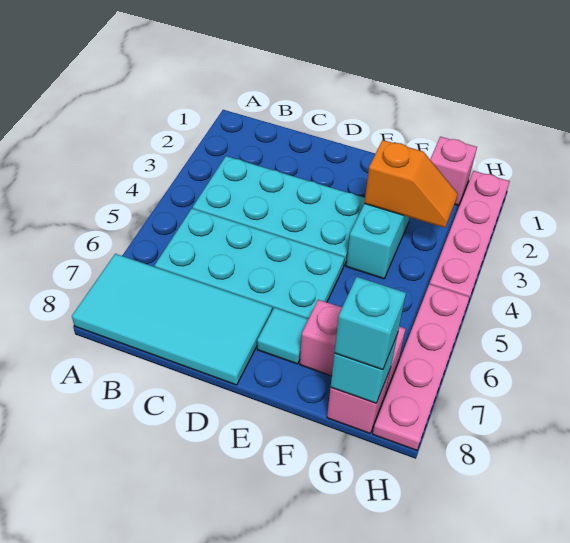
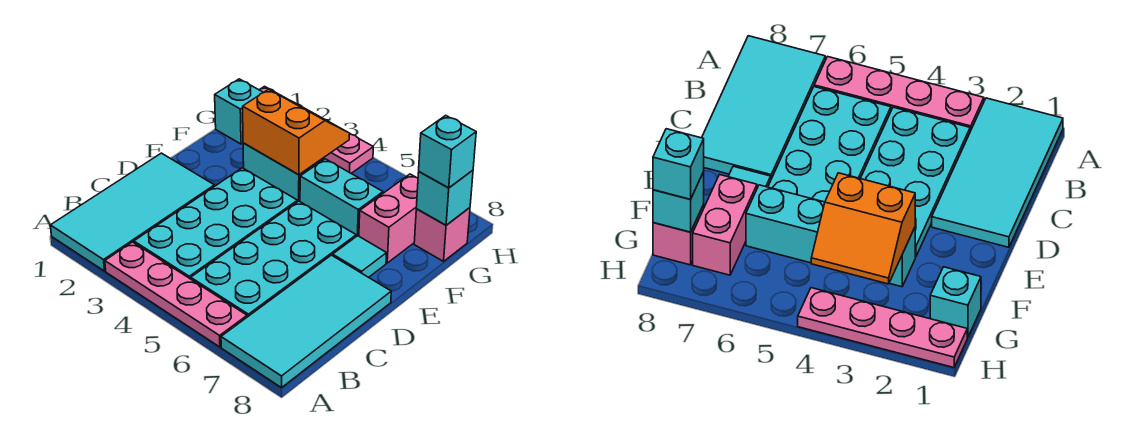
none -> cyan tile A1:D2 level 1
orange slope F3:G3 level 2 top F -> orange slope F3:G4 level 2 top F
none -> cyan brick F5:F6 level 1
pink brick G1 level 1 -> cyan brick G1 level 1
pink plate H5:H8 level 1 -> pink plate A3:A6 level 1

